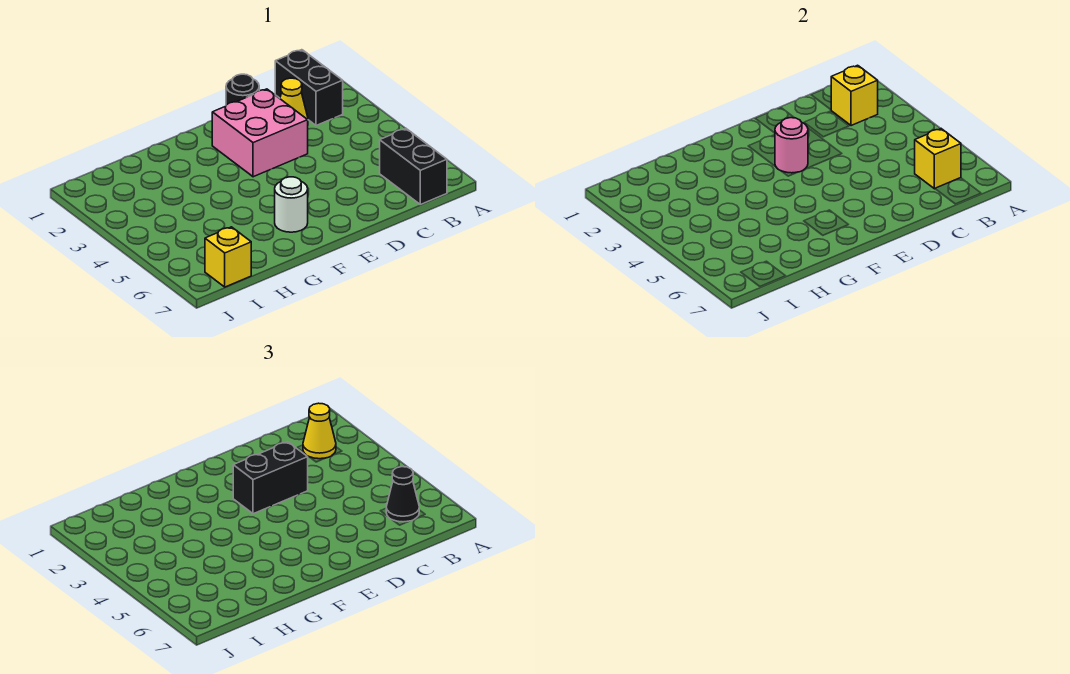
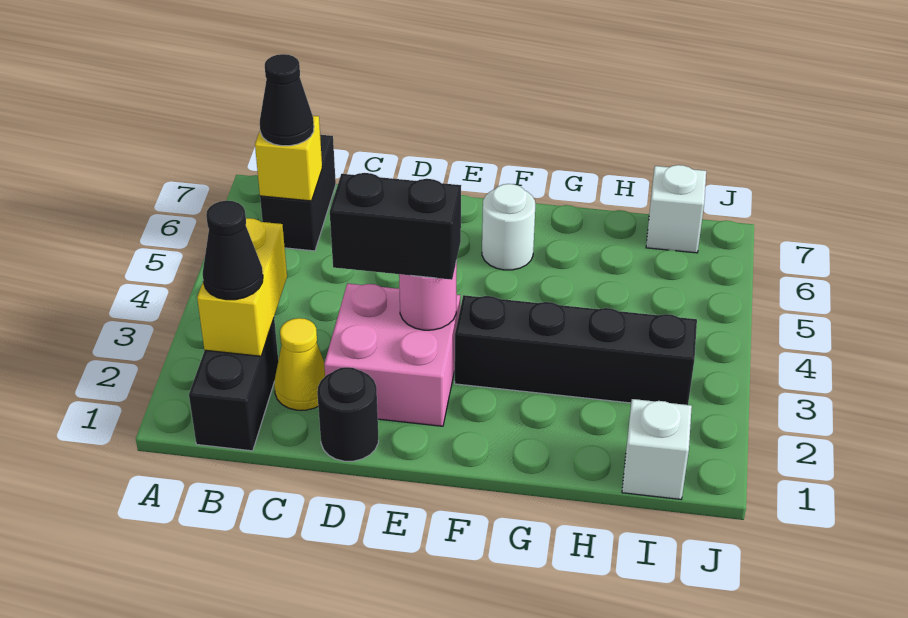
yellow brick B2 level 2 -> yellow brick B2:B3 level 2
yellow cone B2 level 3 -> black cone B2 level 3
none -> black brick F3:I3 level 1
none -> white brick I1 level 1
yellow brick I7 level 1 -> white brick I7 level 1

